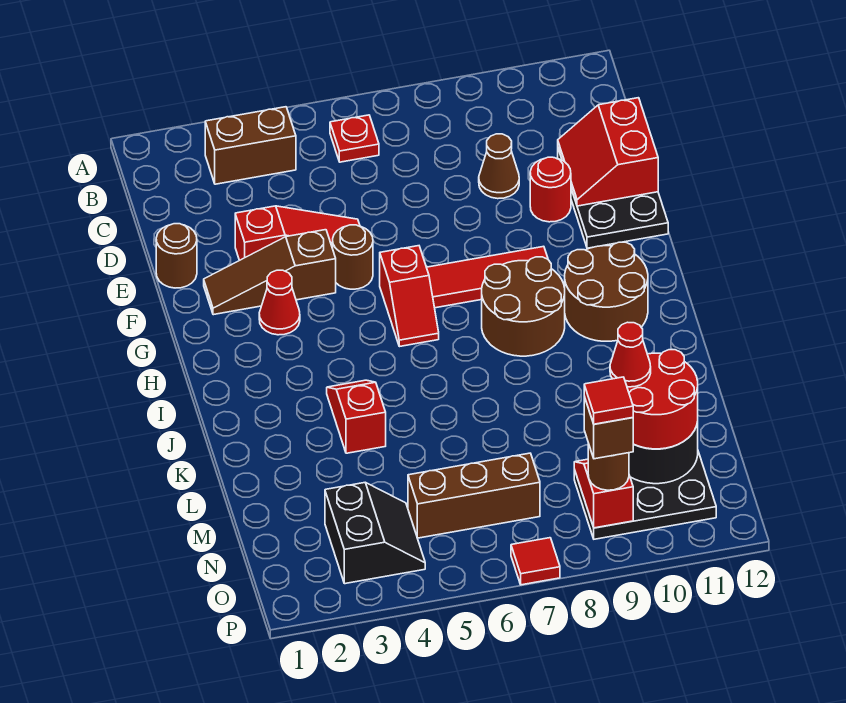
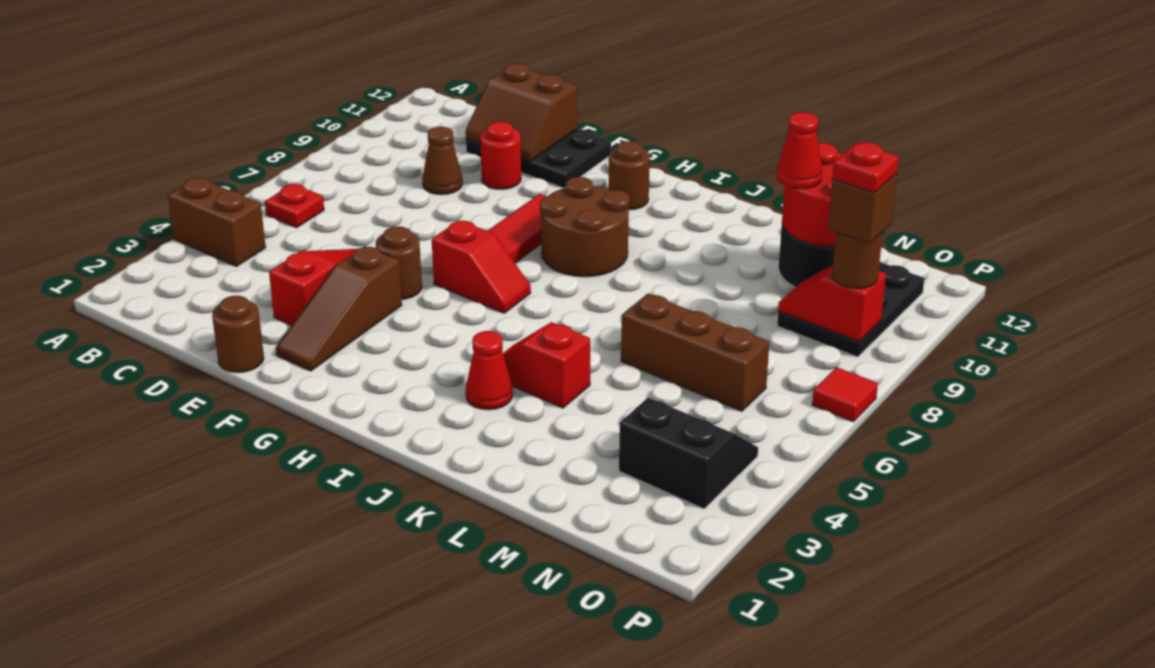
brown brick B3:B4 level 1 -> brown brick A4:B4 level 1
red slope D11:E12 level 2 top 12 -> brown slope D11:E12 level 2 top 12
red cone G3 level 1 -> red cone J3 level 1
brown round brick H10:I11 level 1 -> brown round brick H11 level 1
brown brick N5:N7 level 1 -> brown brick L6:N6 level 1
red tile O9 level 5 -> red plate O9 level 5

